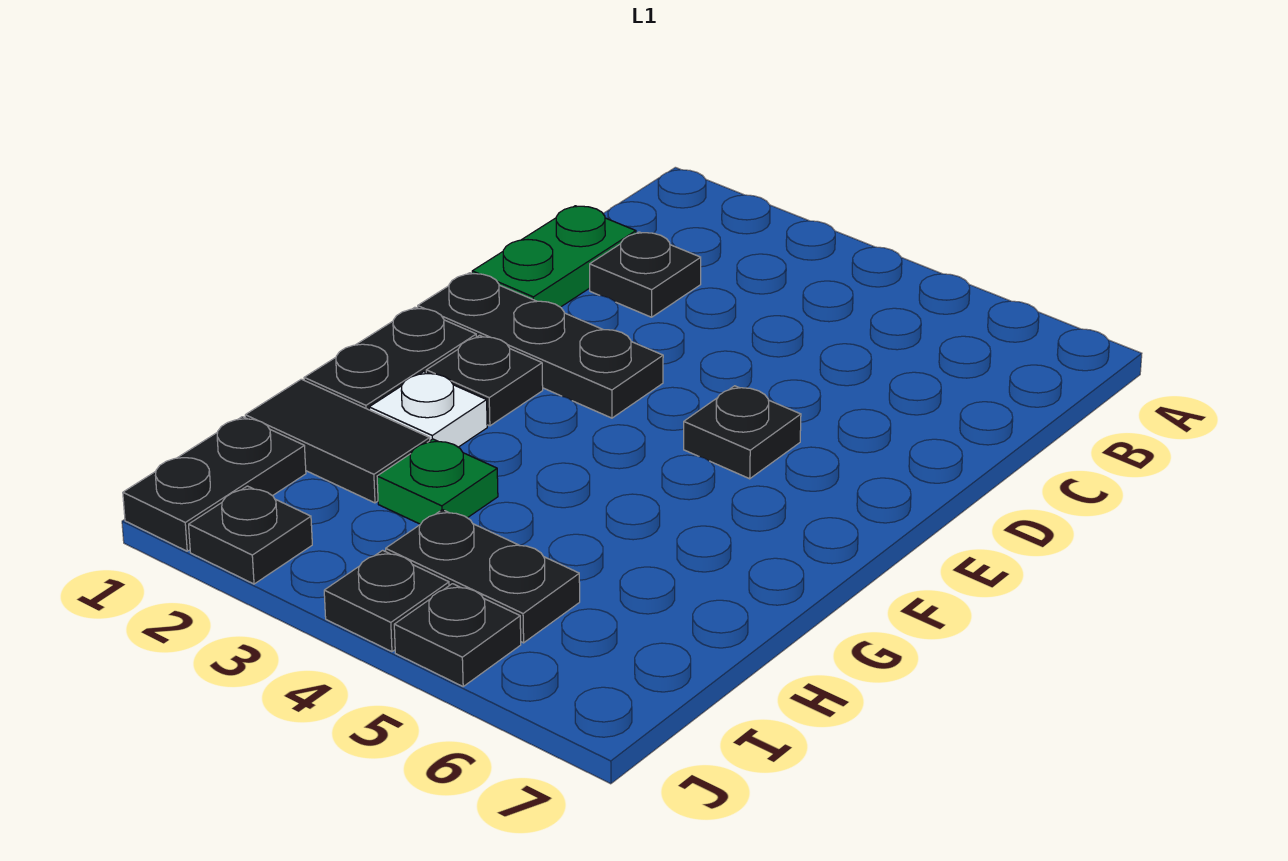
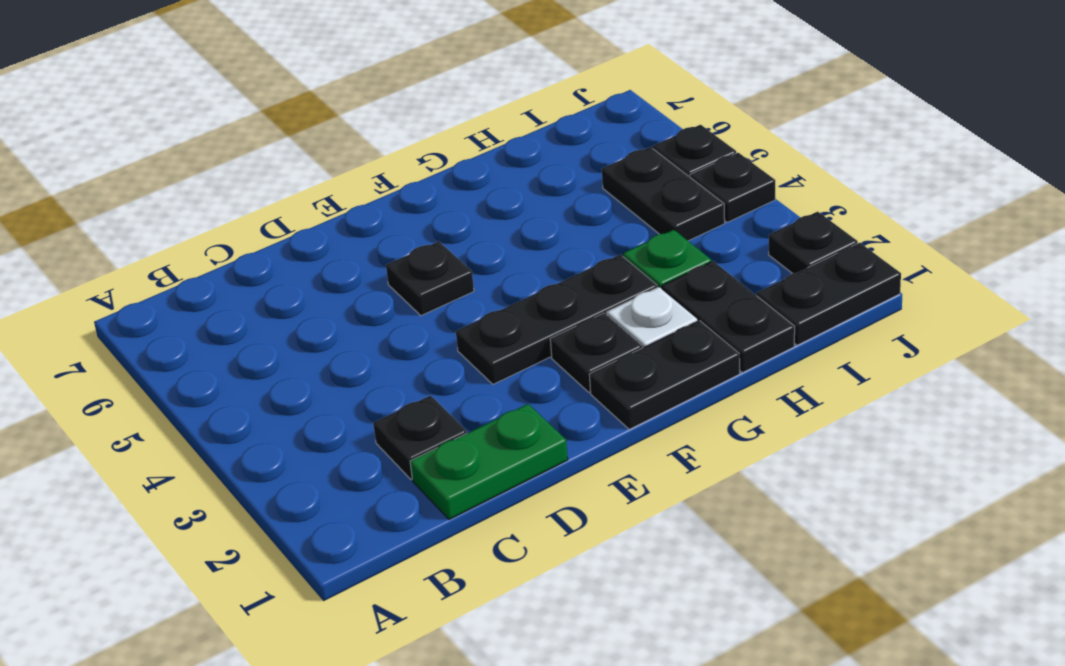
black plate E1:E3 level 1 -> black plate E3:G3 level 1
black tile H1:H2 level 1 -> black plate H1:H2 level 1

